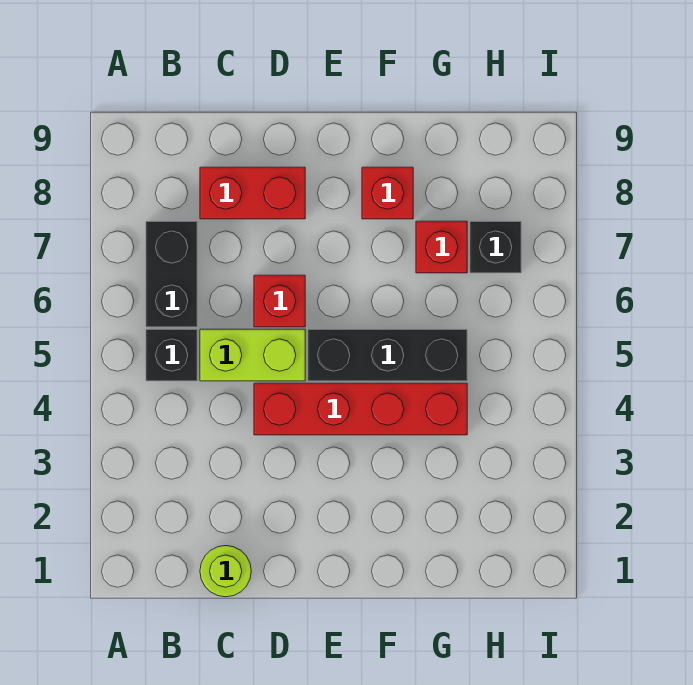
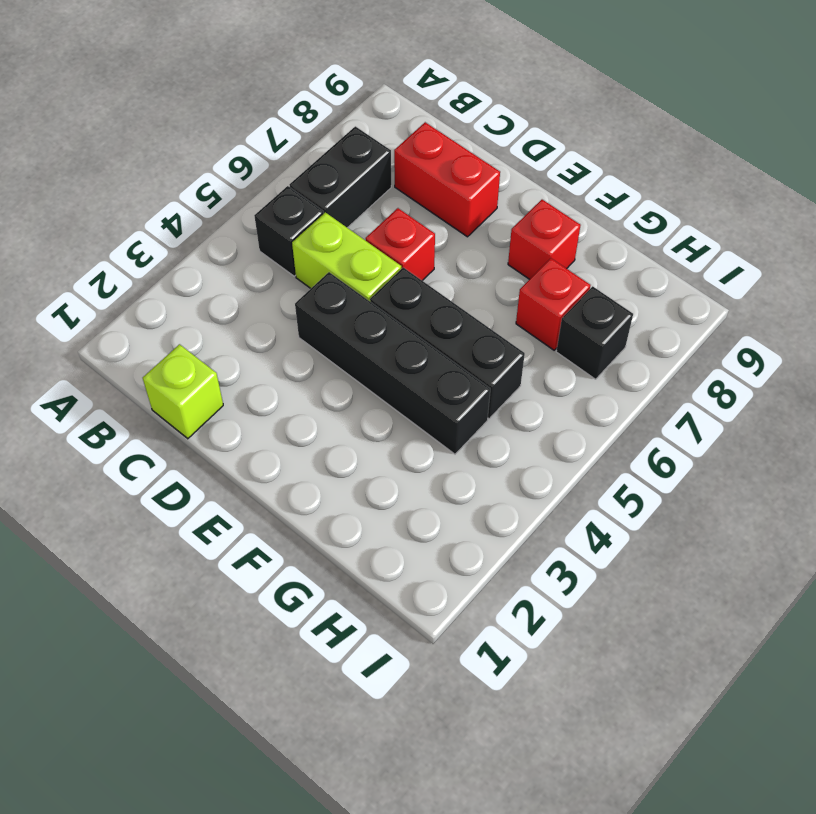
lime round brick C1 level 1 -> lime brick C1 level 1
red brick D4:G4 level 1 -> black brick D4:G4 level 1

